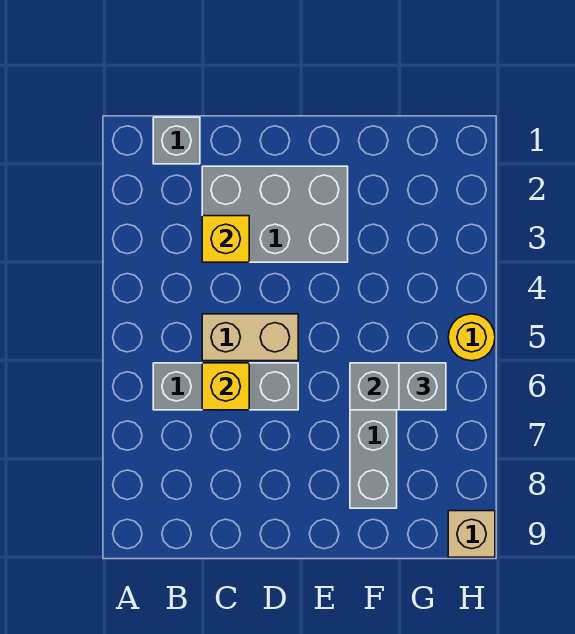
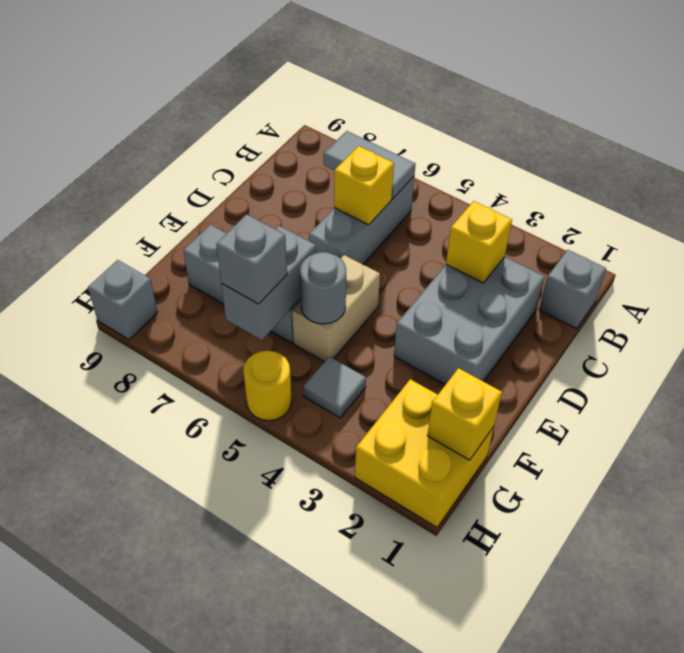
none -> grey tile B6:B7 level 2
tan brick C5:D5 level 1 -> tan brick E5:F5 level 1
none -> grey round brick F5 level 2
none -> yellow brick G1:H2 level 1
none -> yellow brick G1 level 2
none -> grey tile G4 level 1
tan brick H9 level 1 -> grey brick H9 level 1

